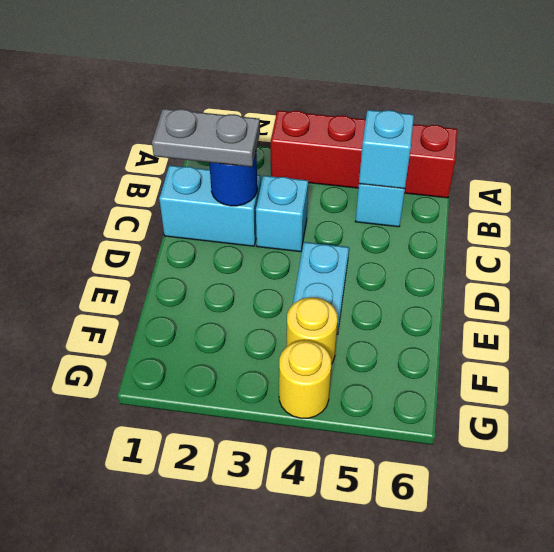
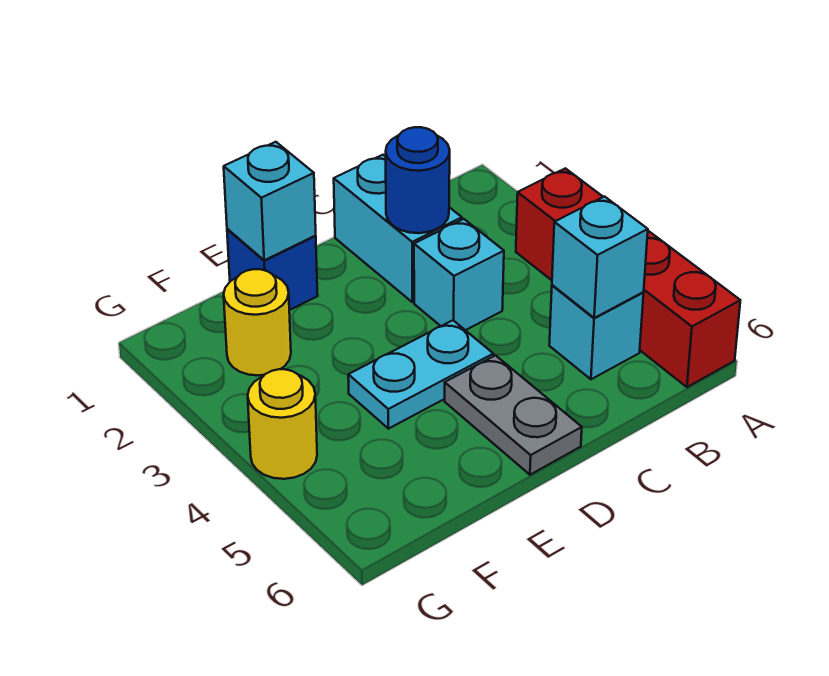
grey plate C1:C2 level 3 -> grey plate D5:D6 level 1
none -> blue brick E1 level 1
none -> cyan brick E1 level 2
yellow round brick F4 level 1 -> yellow round brick F2 level 1

